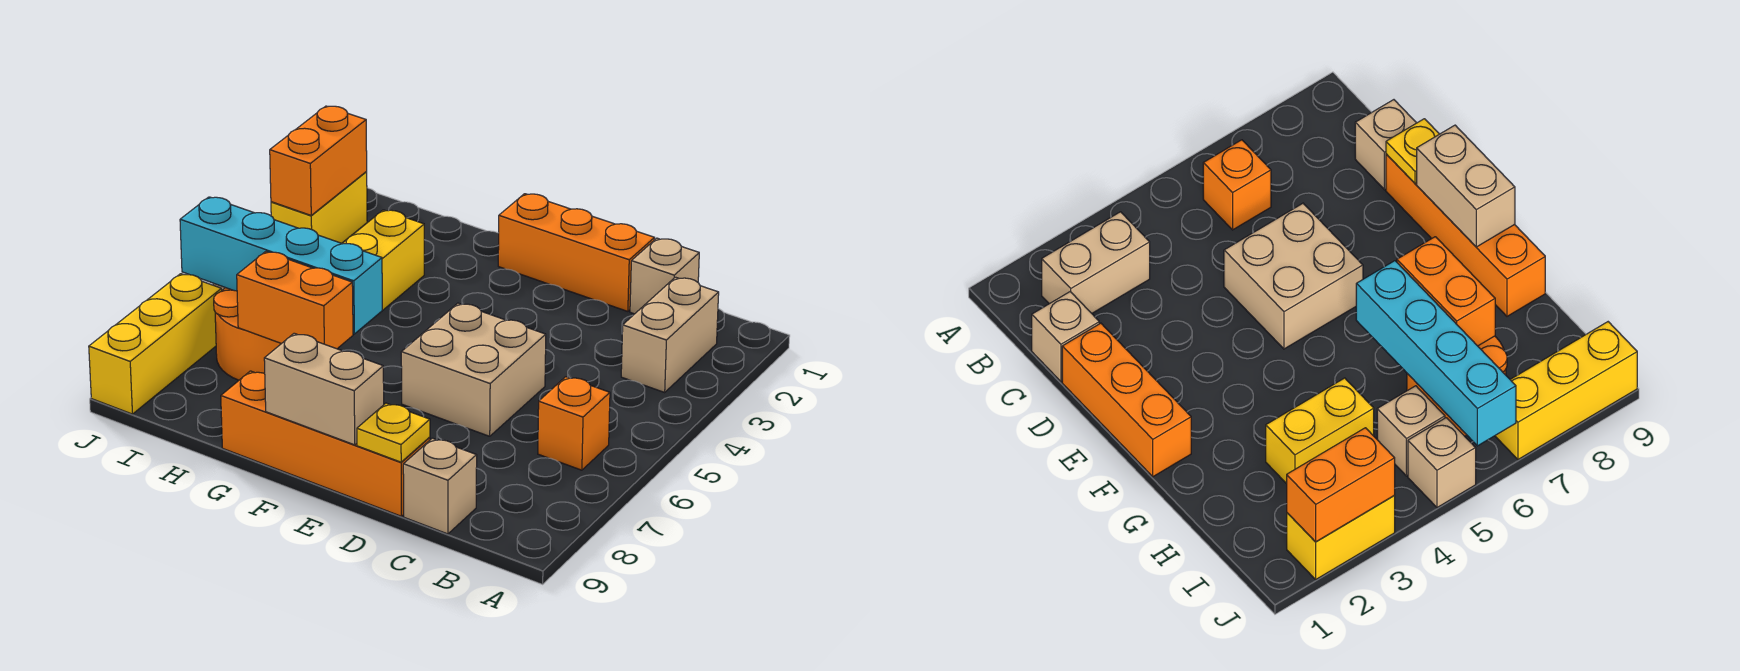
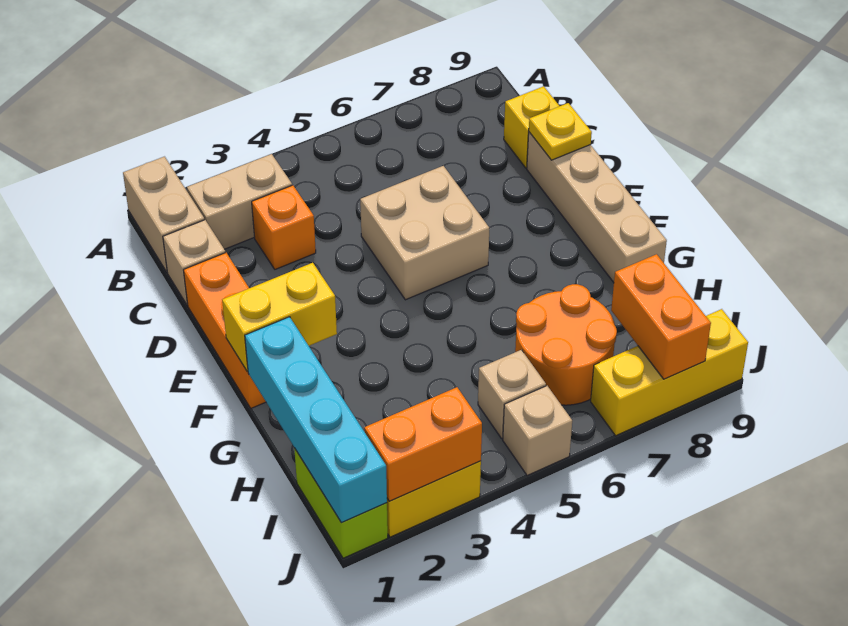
orange brick B6 level 1 -> orange brick C3 level 1
tan brick C9 level 1 -> yellow brick C9 level 1
orange brick D9:G9 level 1 -> tan brick D9:G9 level 1
tan brick E9:F9 level 2 -> tan brick A1:B1 level 1
cyan brick G6:J6 level 2 -> cyan brick G1:J1 level 2
orange brick G7:H7 level 2 -> orange brick I8:J8 level 2
yellow brick H3:H4 level 1 -> yellow brick F1:F2 level 2
none -> lime brick I1:J1 level 1

